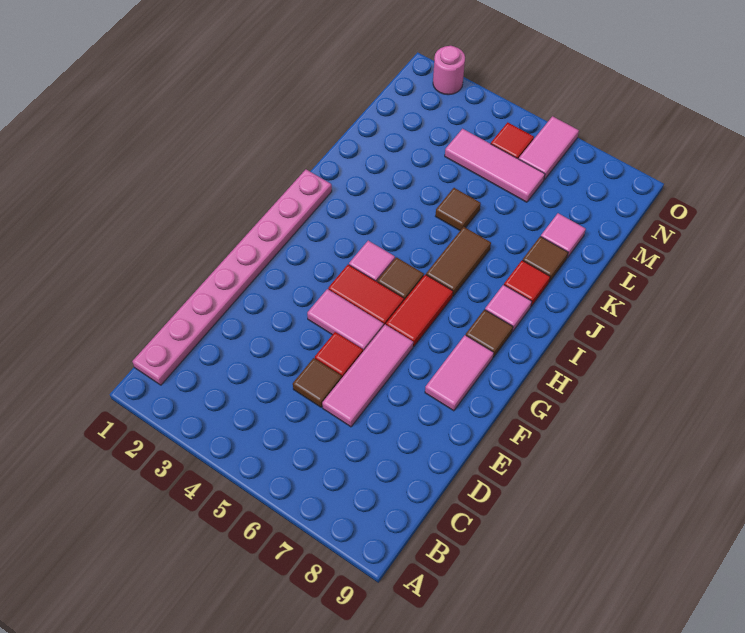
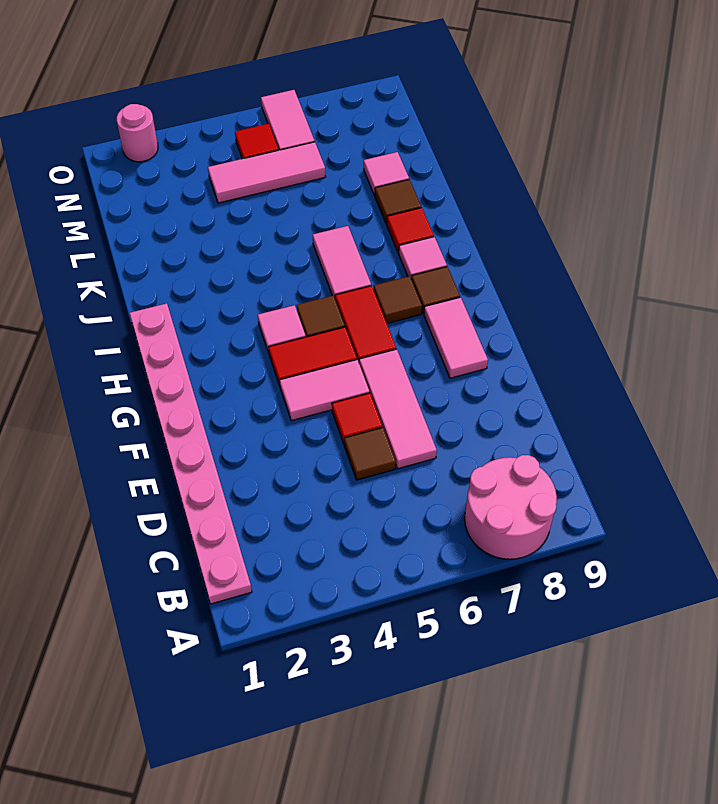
none -> pink round brick A7:B8 level 1
brown tile I6:J6 level 1 -> pink tile I6:J6 level 1
brown tile K5 level 1 -> brown tile H7 level 1

